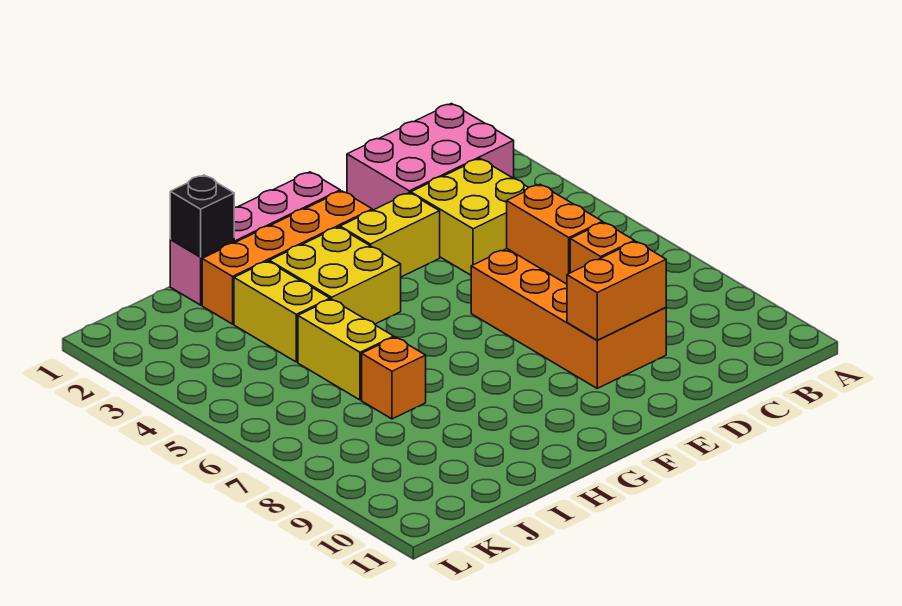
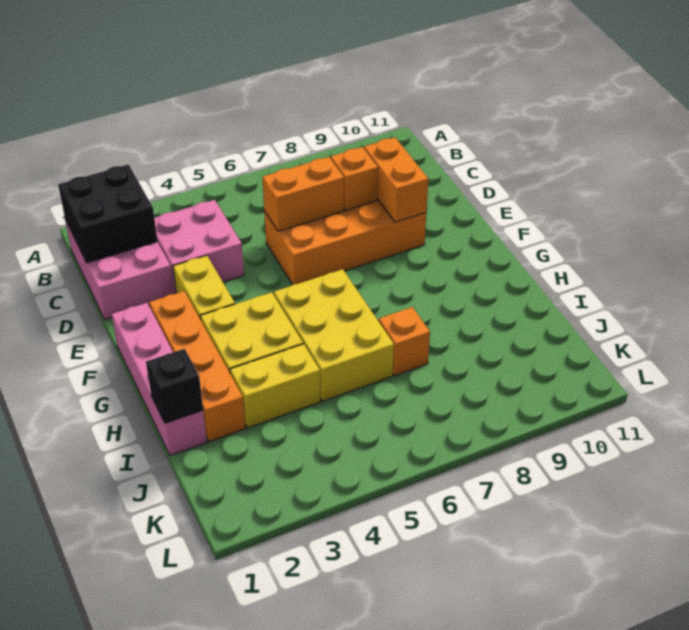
none -> black brick B1:C2 level 2
yellow brick C3:D4 level 1 -> pink brick C3:D4 level 1
yellow brick I5:I6 level 1 -> yellow brick G5:I6 level 1

